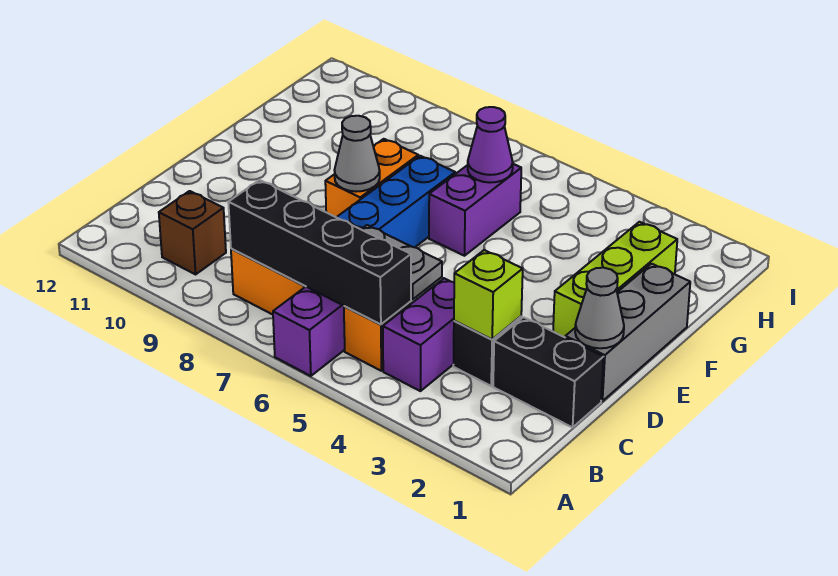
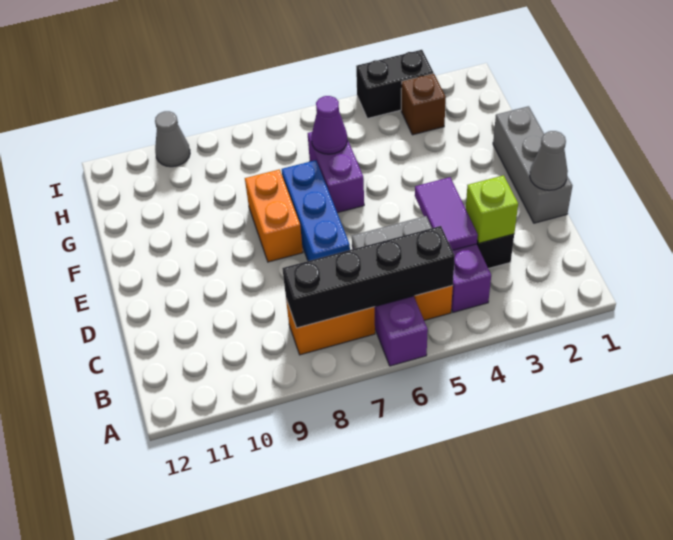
brown brick B10 level 1 -> brown brick H3 level 1
black brick C1:C2 level 1 -> black brick I3:I4 level 1
none -> purple tile C4:D4 level 2
lime brick E2:G2 level 1 -> none
grey cone E8 level 2 -> grey cone I10 level 1

